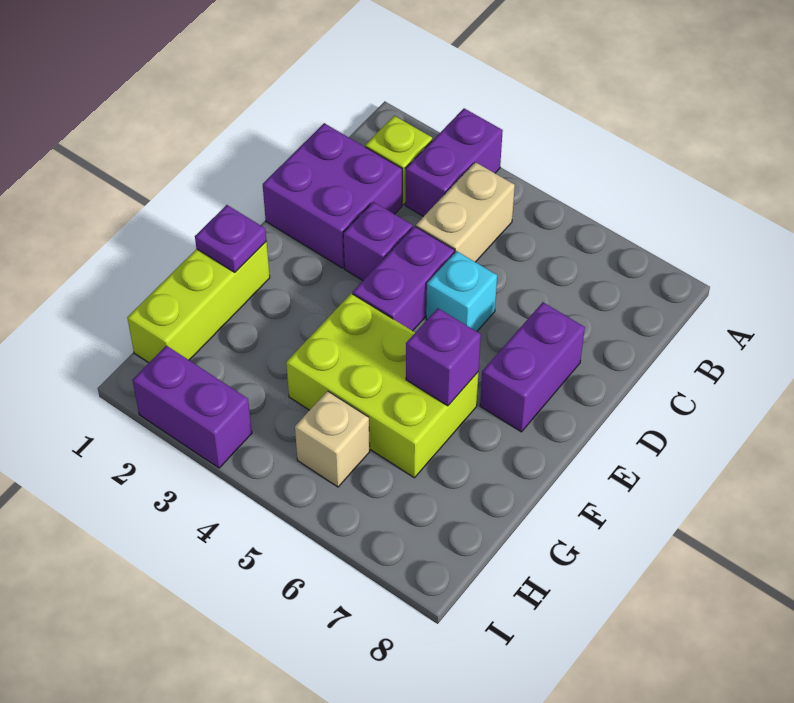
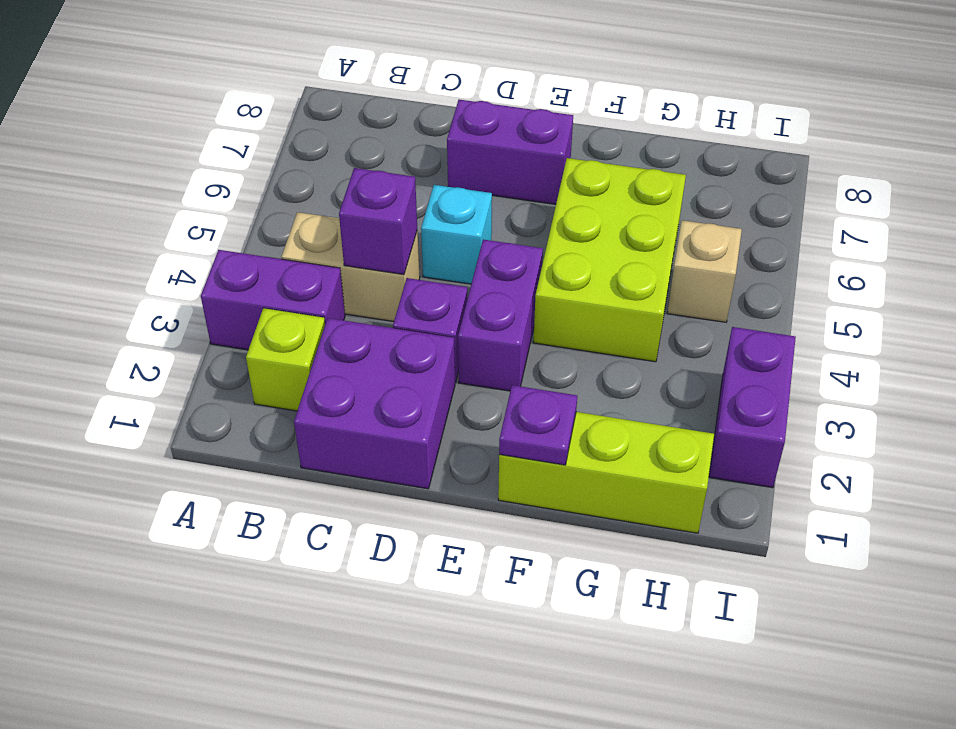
purple brick D4:E4 level 1 -> purple brick E3:E4 level 1
purple brick F6 level 2 -> purple brick C4 level 2

